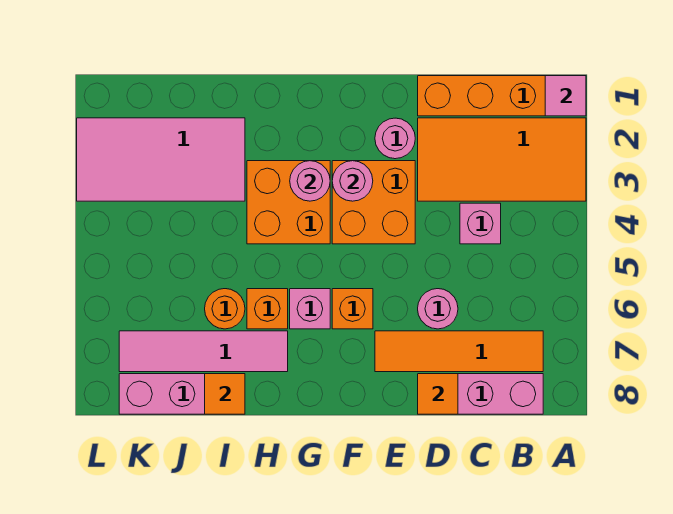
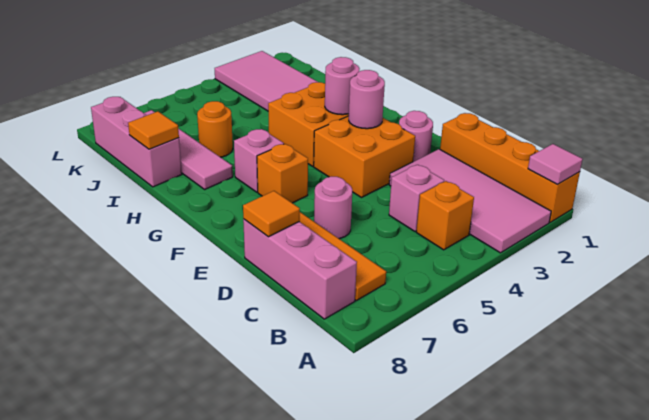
orange tile A2:D3 level 1 -> pink tile A2:D3 level 1
orange brick H6 level 1 -> orange brick B4 level 1

